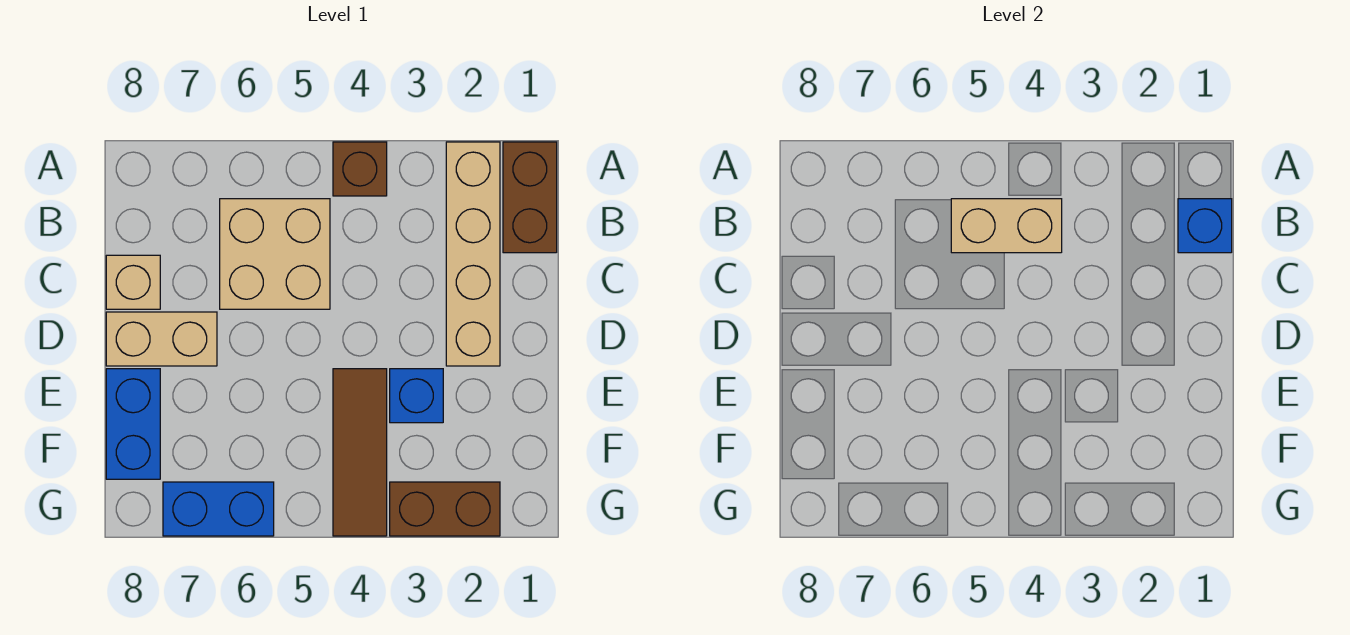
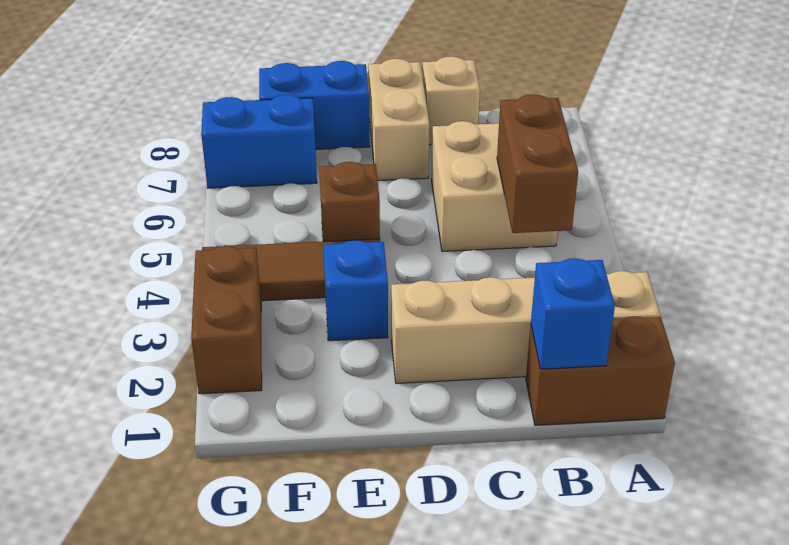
brown brick A4 level 1 -> brown brick E5 level 1
tan brick B4:B5 level 2 -> brown brick B4:B5 level 2
blue brick G6:G7 level 1 -> blue brick F7:G7 level 1

